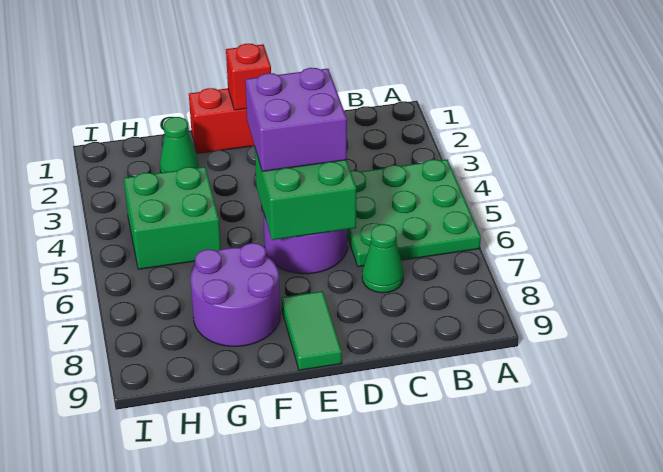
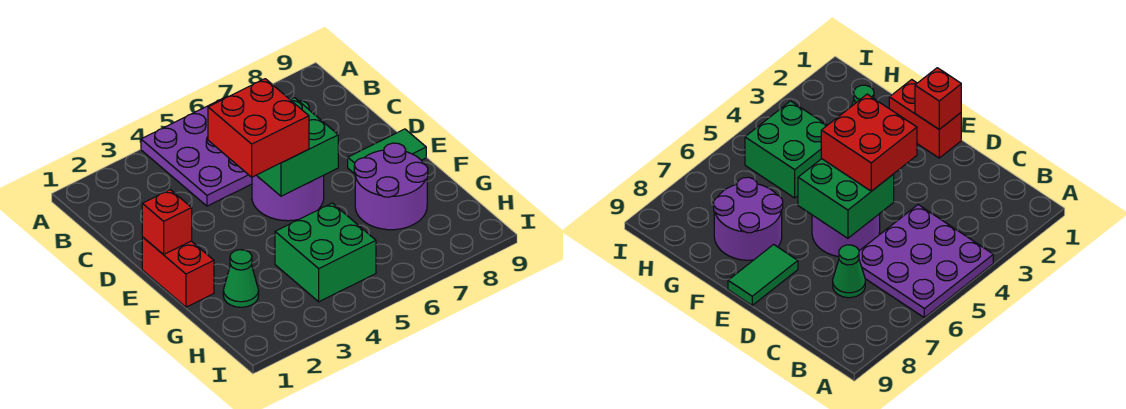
green plate A4:C6 level 1 -> purple plate A4:C6 level 1
purple brick D4:E5 level 3 -> red brick D4:E5 level 3

